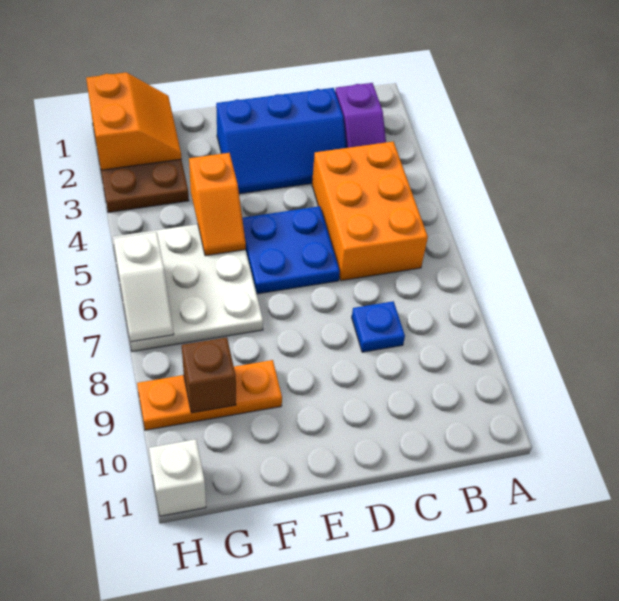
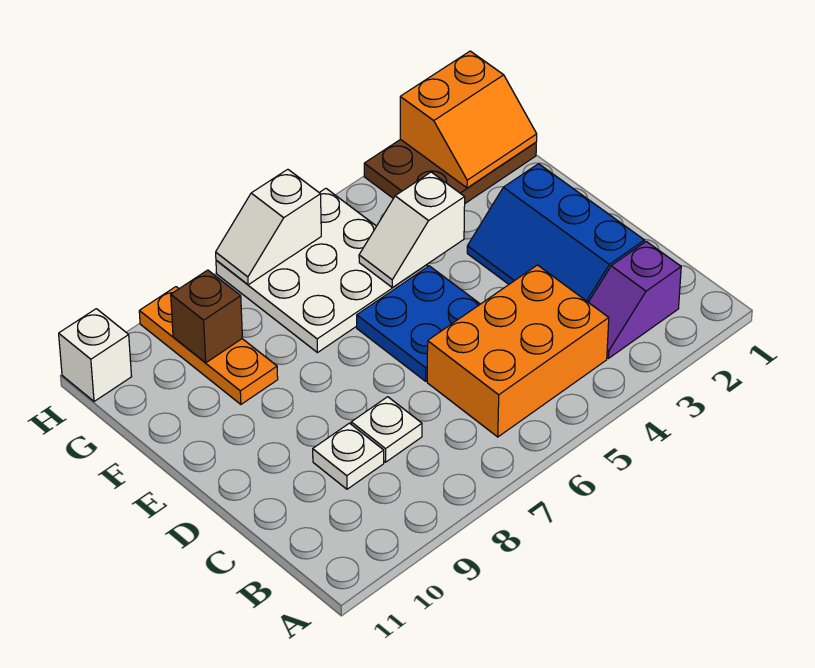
blue plate C8 level 1 -> white plate C8 level 1
none -> white plate C9 level 1
orange slope F4:F5 level 2 top 4 -> white slope F4:F5 level 2 top 4

